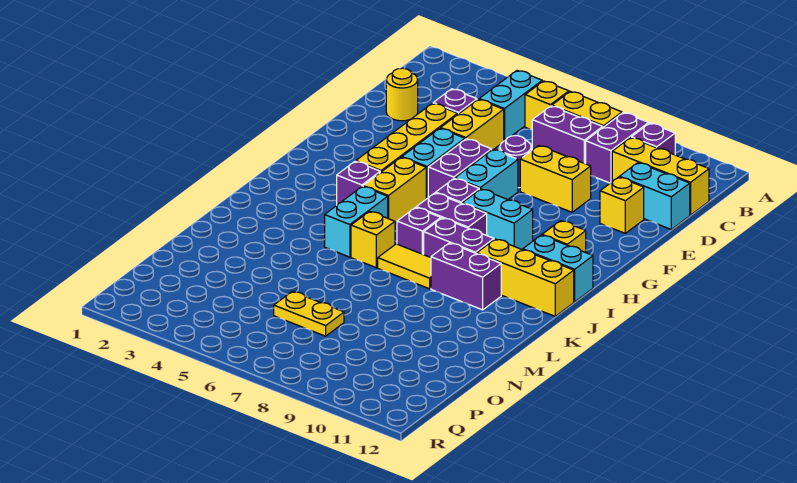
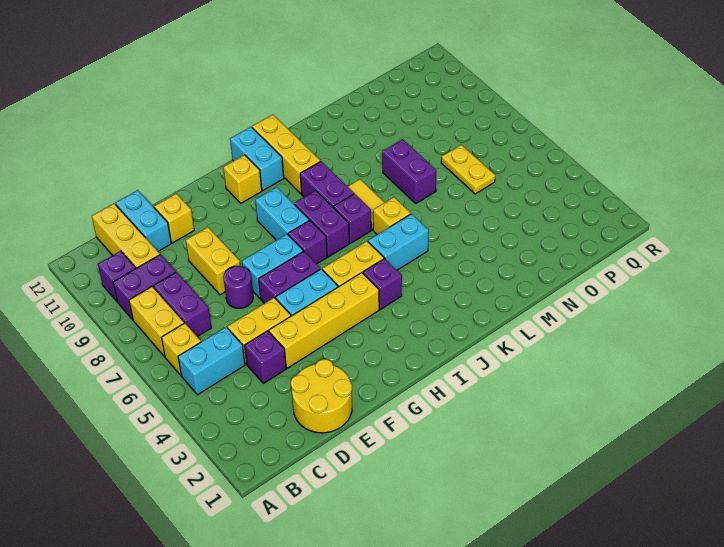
yellow round brick D2 level 1 -> yellow round brick D1:E2 level 1
purple brick K9:K10 level 1 -> purple brick M7:M8 level 1

